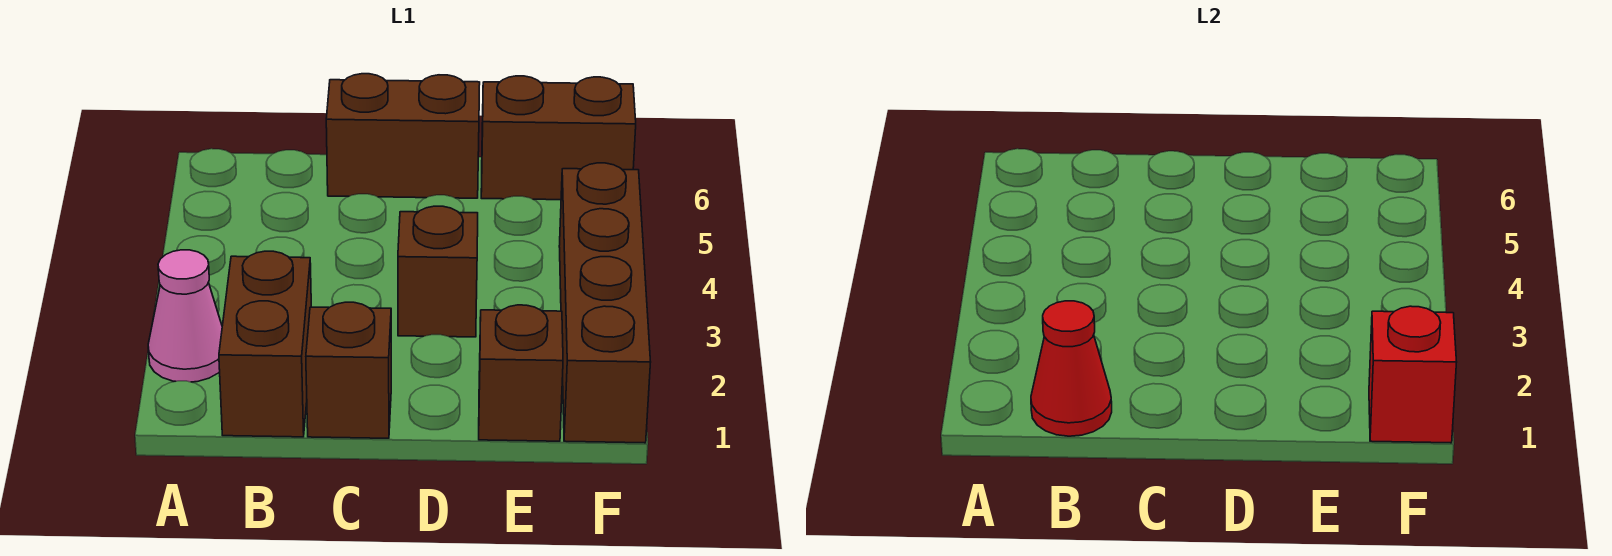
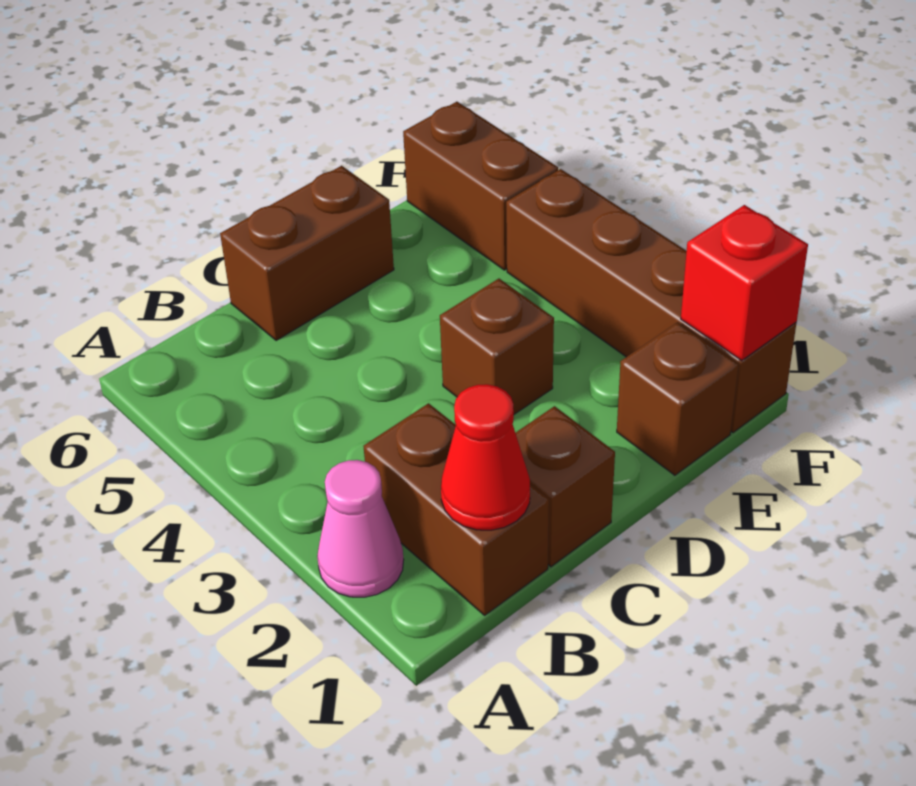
brown brick E6:F6 level 1 -> brown brick F5:F6 level 1

